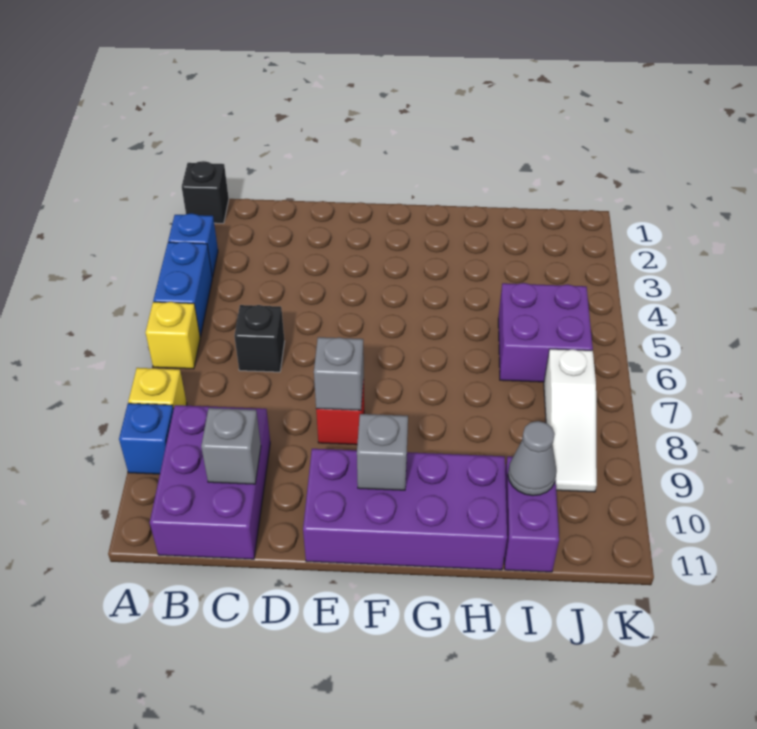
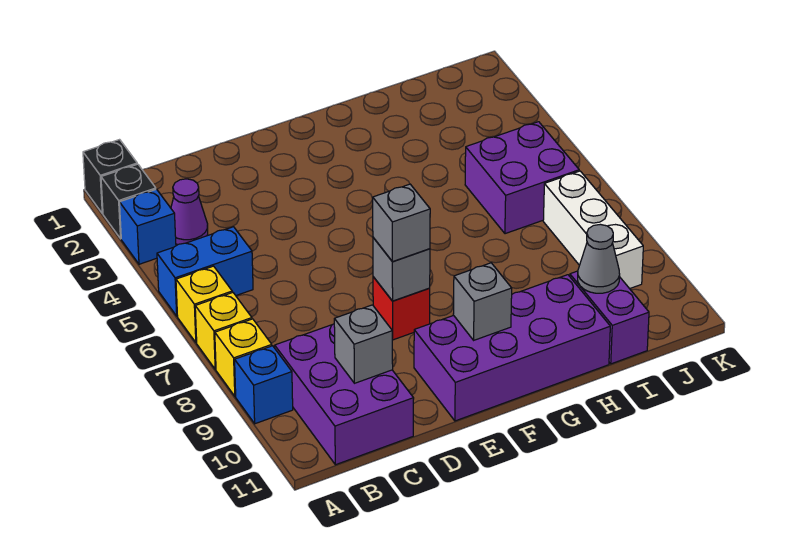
blue brick A4:A5 level 1 -> blue brick A5:B5 level 1
none -> yellow brick A7 level 1
none -> purple cone B3 level 1
black brick C6 level 1 -> black brick A2 level 1
none -> grey brick E8 level 3
white slope J7:J9 level 1 top 7 -> white brick J7:J9 level 1

